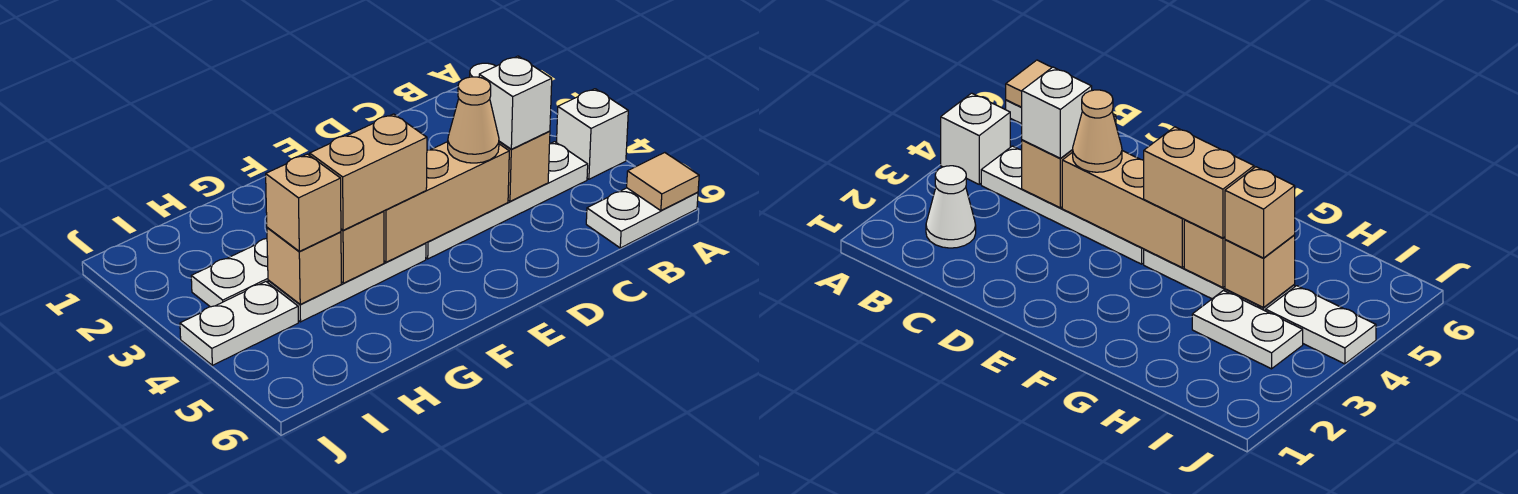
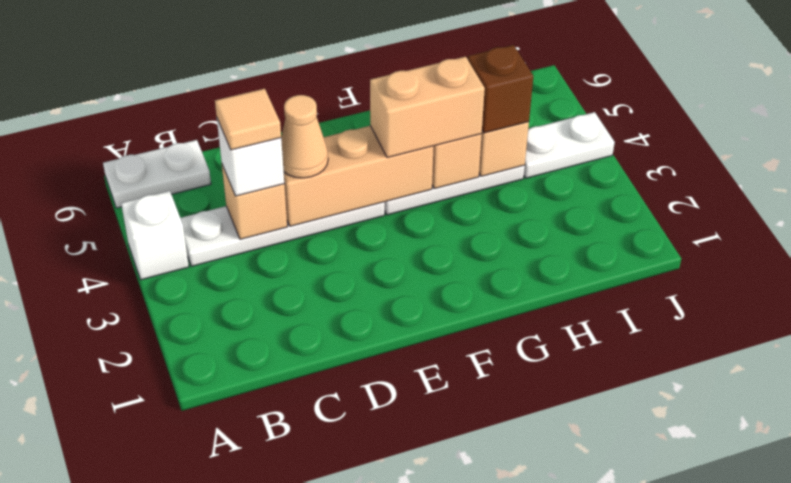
tan tile A6 level 2 -> tan tile C4 level 4
white cone B2 level 1 -> none
white plate H3:I3 level 1 -> none
tan brick H4 level 3 -> brown brick H4 level 3

